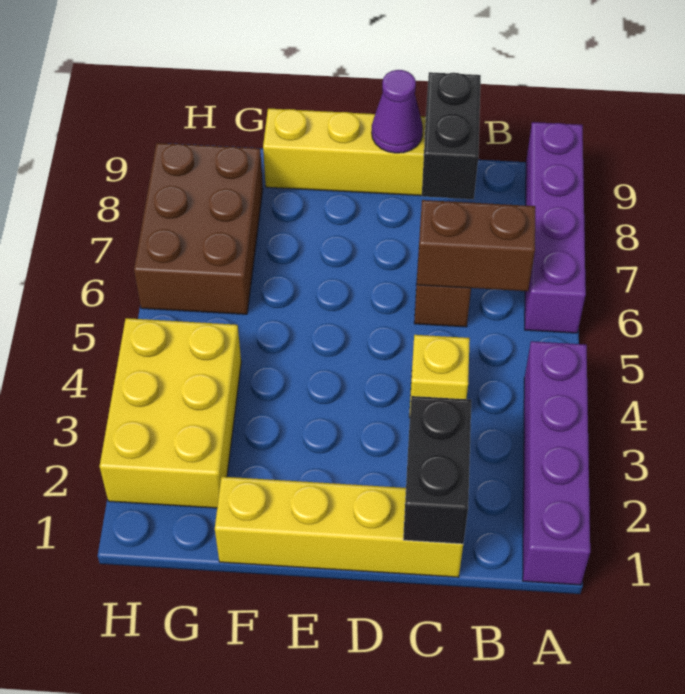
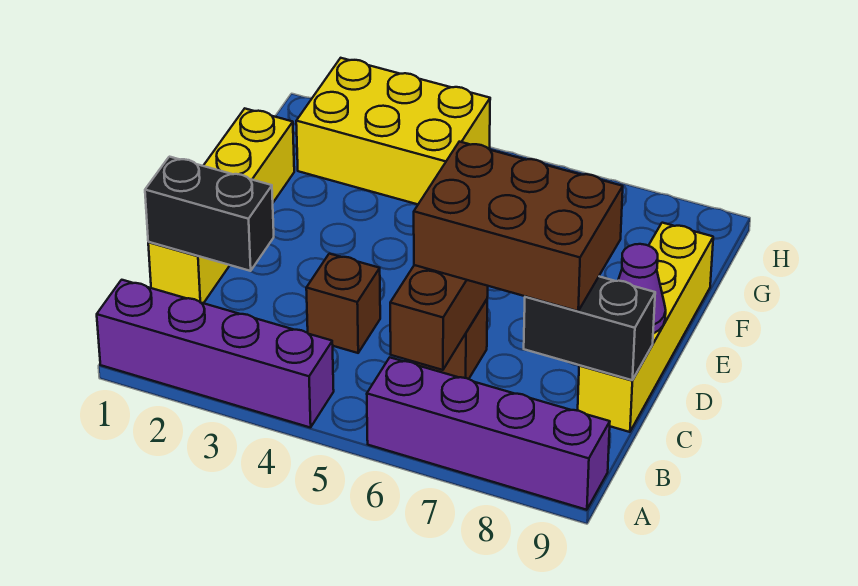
yellow brick C4 level 1 -> brown brick C4 level 1
brown brick G6:H8 level 1 -> brown brick C6:D8 level 3

